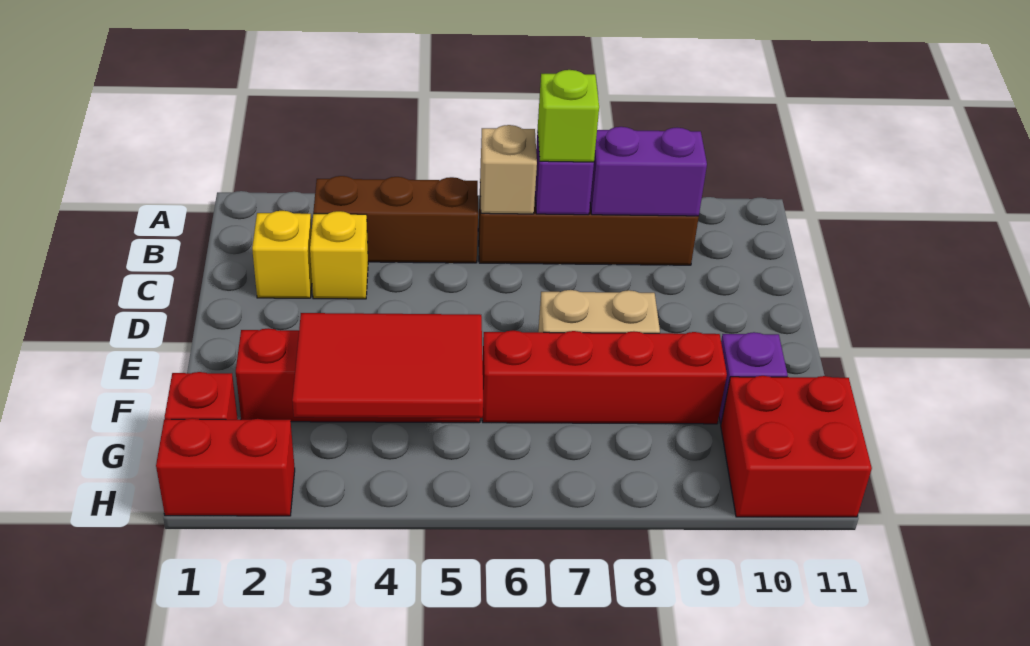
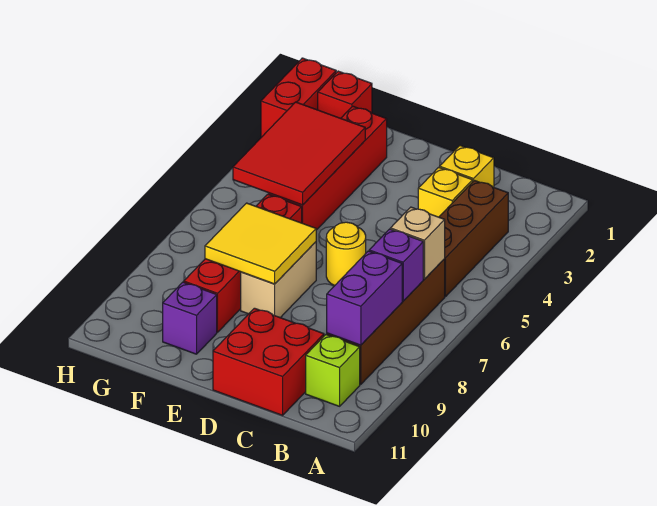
lime brick B7 level 3 -> lime brick B10 level 1
none -> yellow round brick D6 level 1
none -> yellow tile E7:F8 level 2
red brick G10:H11 level 1 -> red brick C10:D11 level 1

